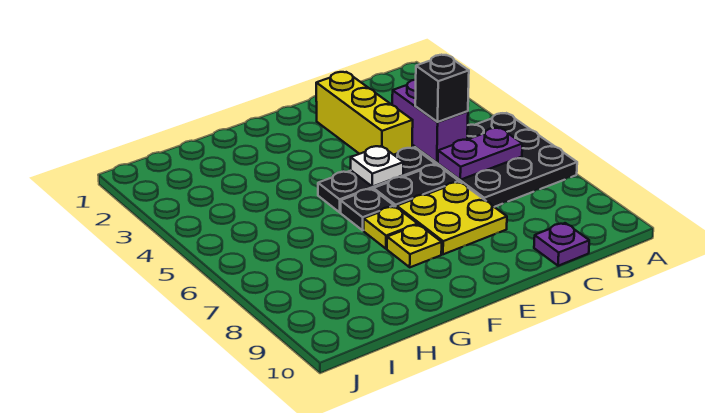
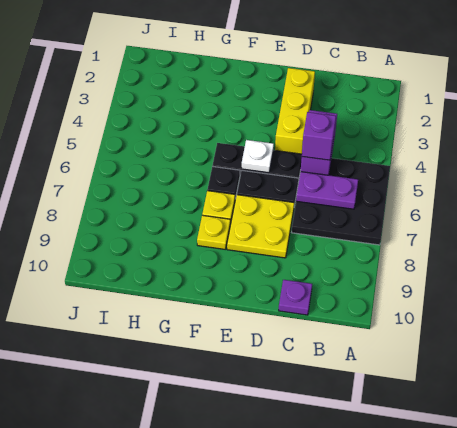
black brick C5 level 3 -> purple brick C5 level 3

